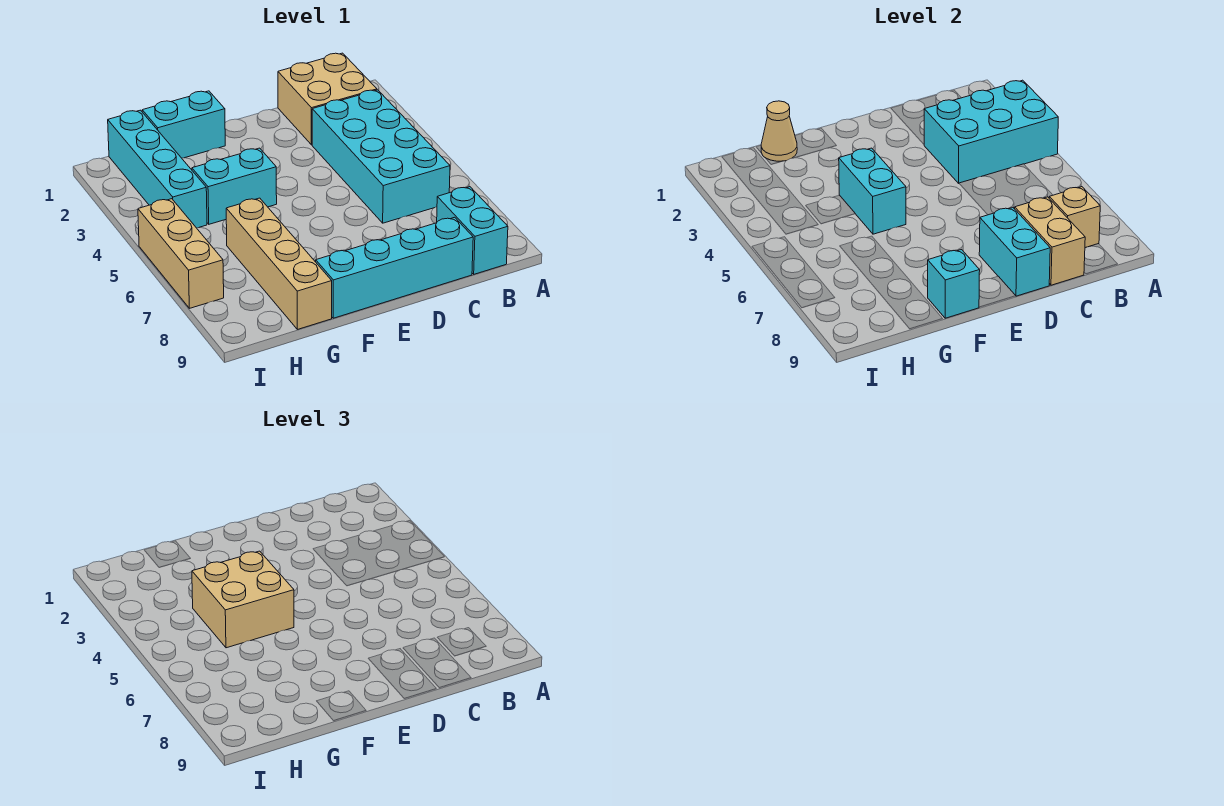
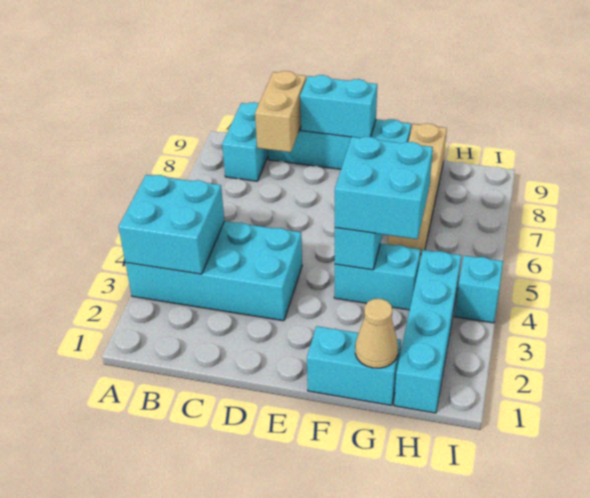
cyan brick A3:C4 level 2 -> cyan brick A3:B4 level 2
tan brick B1:C2 level 1 -> none
cyan brick B3:C6 level 1 -> cyan brick A3:D4 level 1
tan brick B8 level 2 -> none
cyan brick D8:D9 level 2 -> cyan brick D9:E9 level 2
tan brick F4:G5 level 3 -> cyan brick F4:G5 level 3
cyan brick F9 level 2 -> cyan brick I4 level 1
tan brick I5:I7 level 1 -> none

